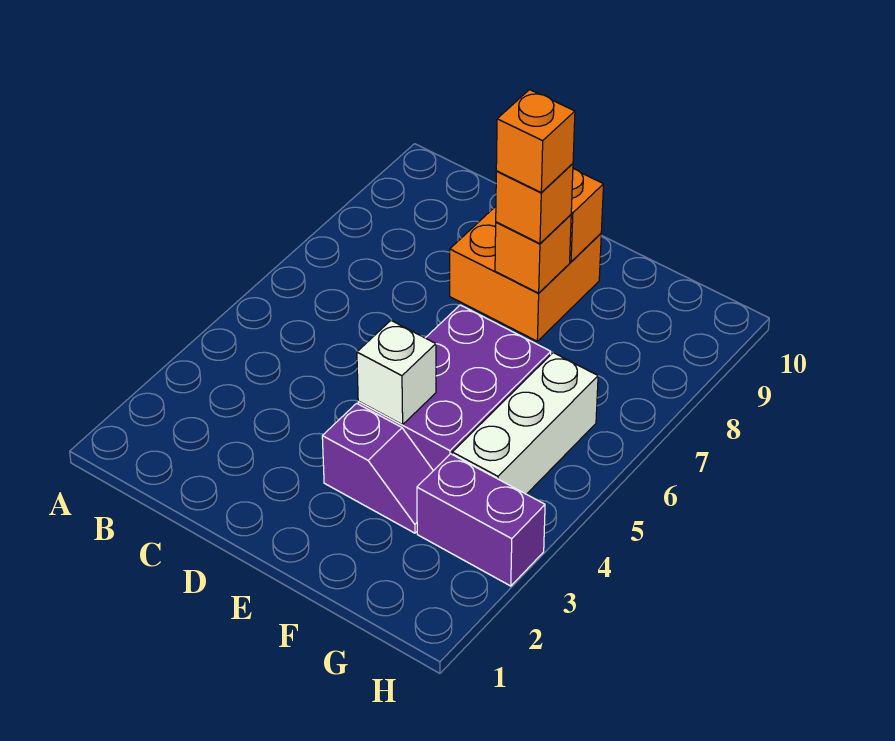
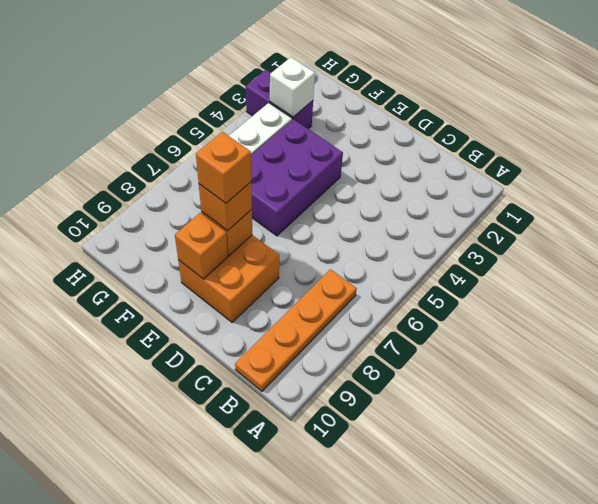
none -> orange plate B7:B10 level 1
purple slope E3:F3 level 1 top E -> none
white brick E4 level 2 -> white brick G3 level 2

